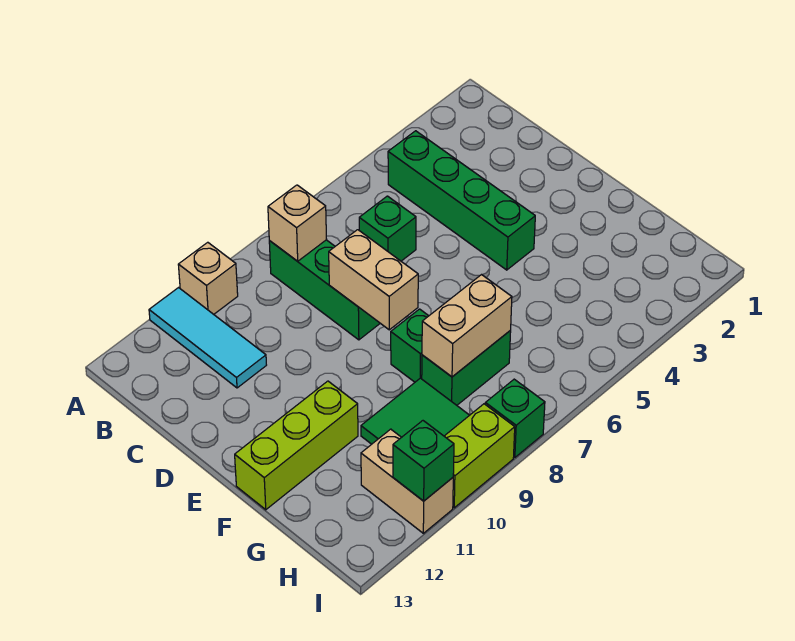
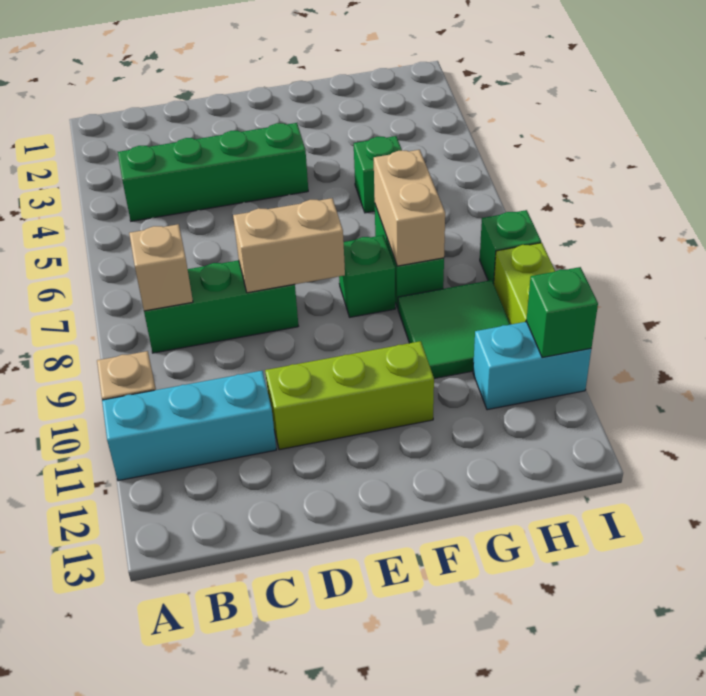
cyan tile A11:C11 level 1 -> cyan brick A11:C11 level 1
green brick C6 level 1 -> green brick G5 level 1
lime brick F11:F13 level 1 -> lime brick D11:F11 level 1
tan brick H11:I11 level 1 -> cyan brick H11:I11 level 1

